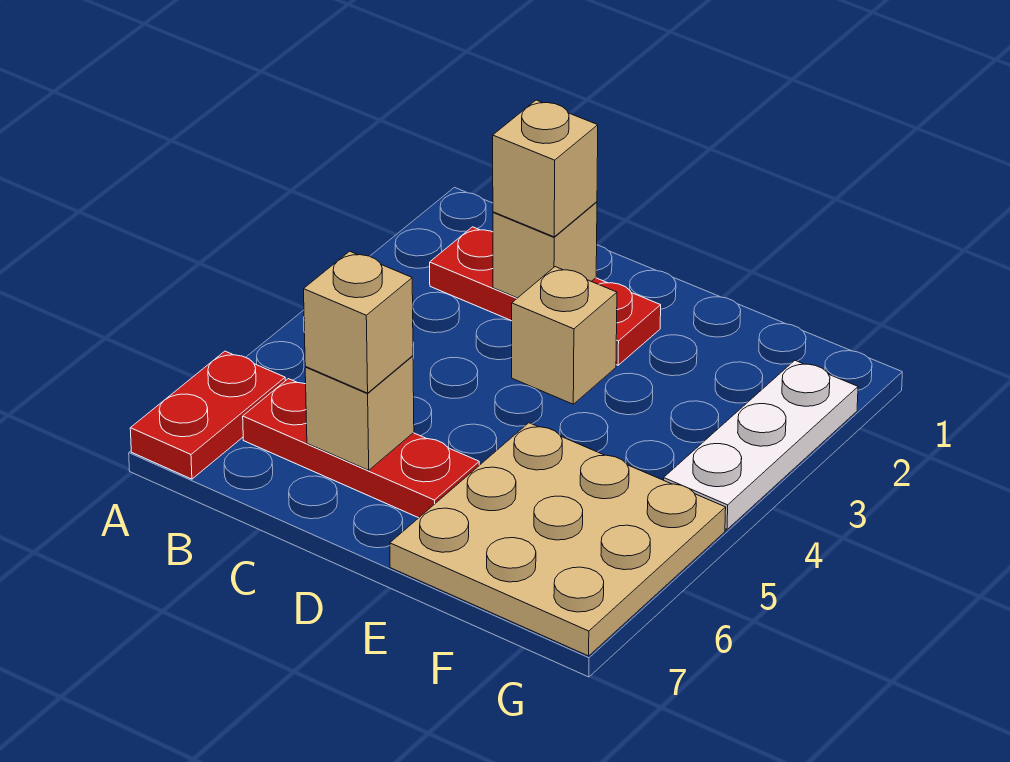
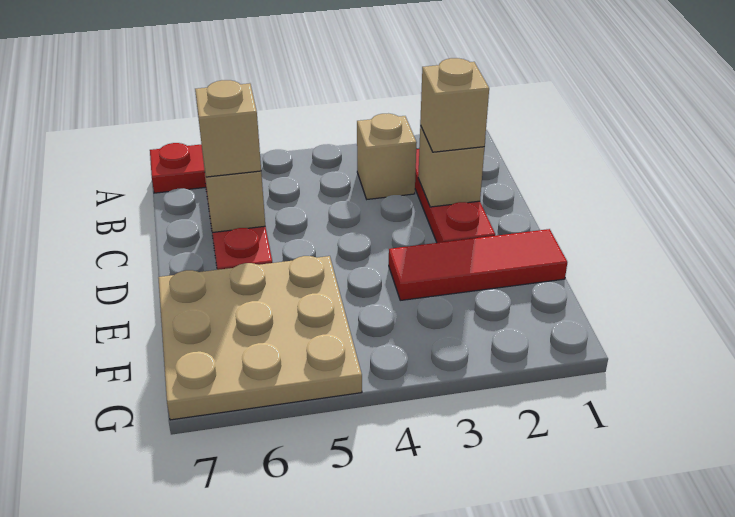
tan brick D3 level 1 -> tan brick B3 level 1
none -> red tile E1:E3 level 1
white plate G2:G4 level 1 -> none

